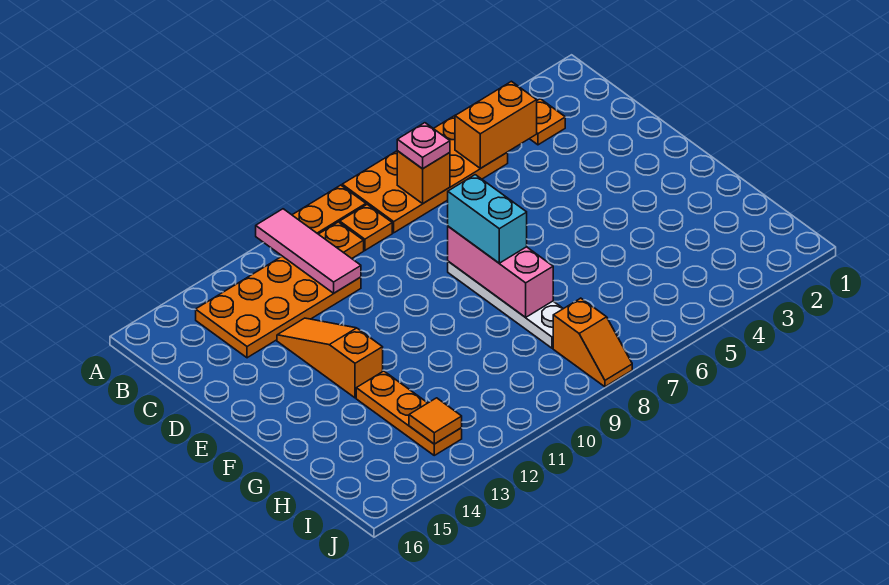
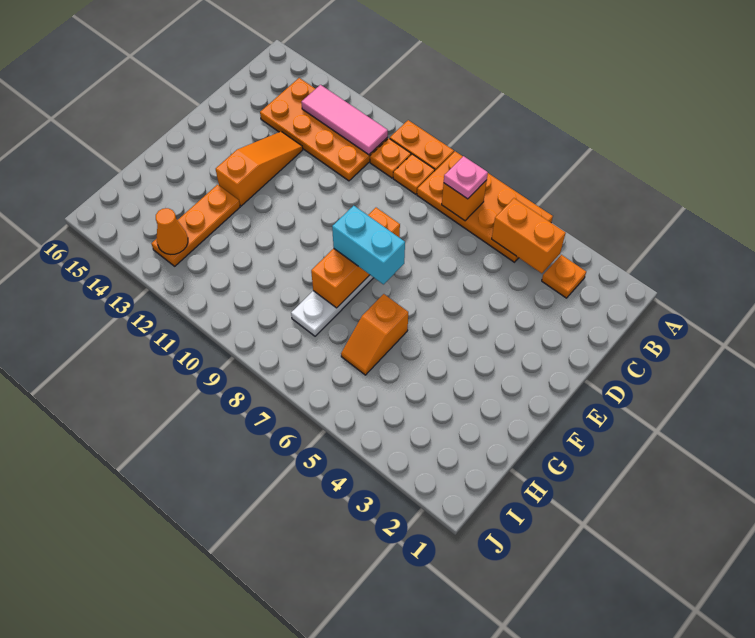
pink tile A11:C11 level 2 -> pink tile B11:B13 level 2
pink brick E8:G8 level 2 -> orange brick E8:G8 level 2
cyan brick E8:F8 level 3 -> cyan brick F7:F8 level 3
orange slope I8:J8 level 1 top I -> orange slope G6:H6 level 1 top G
orange tile I13 level 2 -> orange cone I13 level 2

